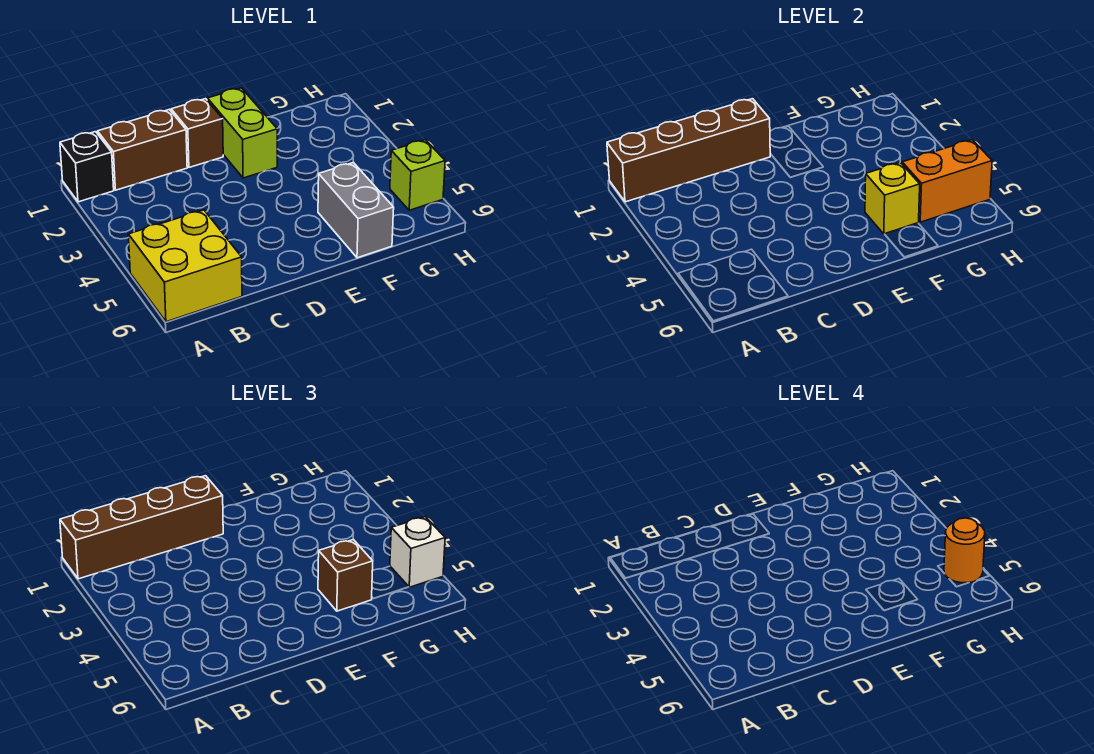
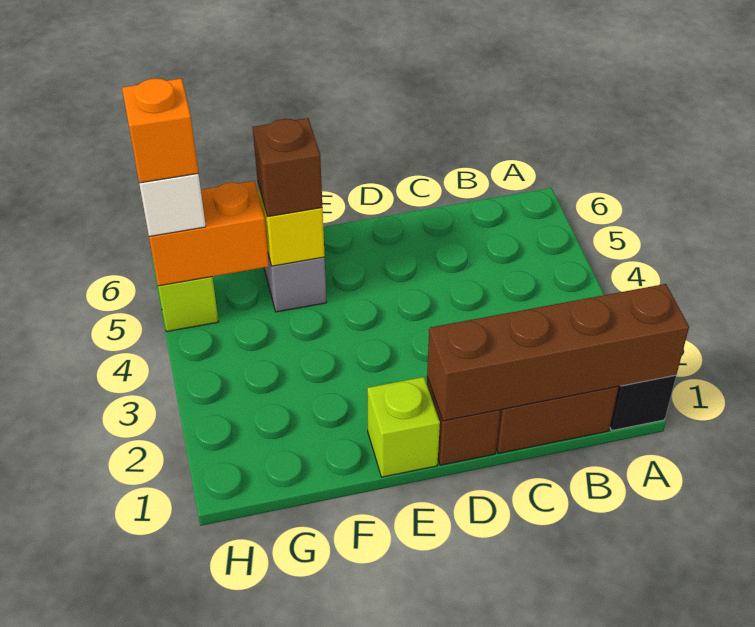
brown brick A1:D1 level 3 -> none
yellow brick A5:B6 level 1 -> none
lime brick E1:E2 level 1 -> lime brick E1 level 1
orange round brick H5 level 4 -> orange brick H5 level 4

